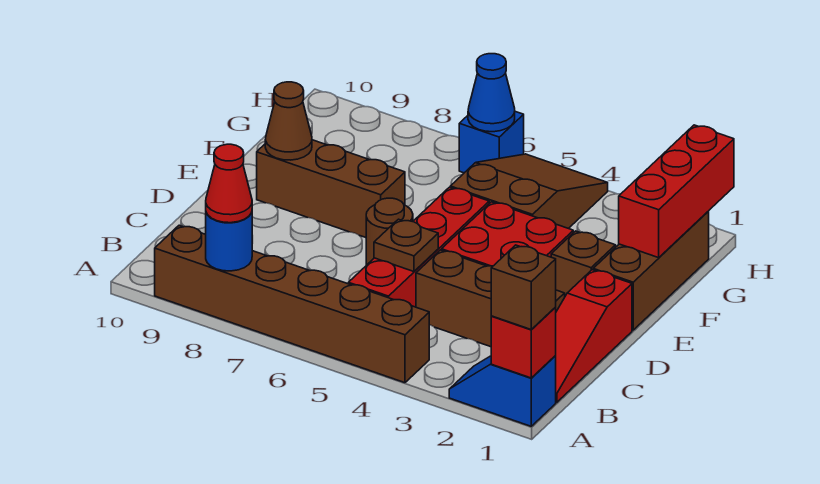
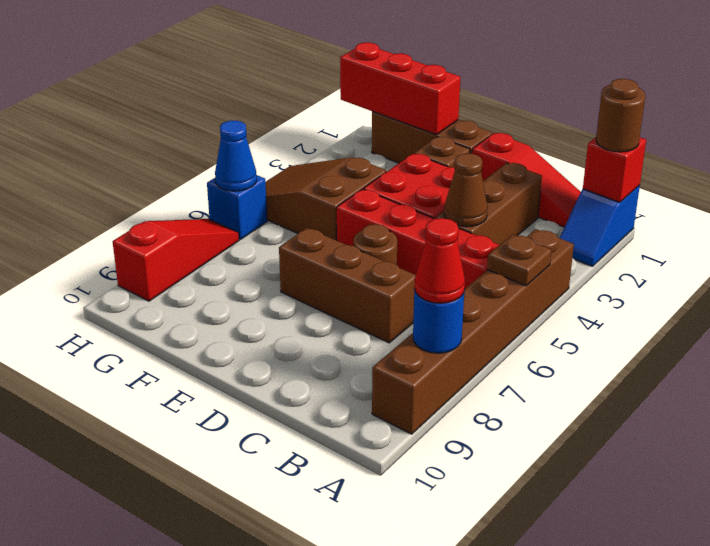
brown brick A1 level 3 -> brown round brick A1 level 3
brown plate C5 level 2 -> brown plate A5 level 2
brown brick E7:E9 level 1 -> brown brick C7:E7 level 1
brown cone E9 level 2 -> brown cone C4 level 2
none -> red slope H7:H9 level 1 top 9

